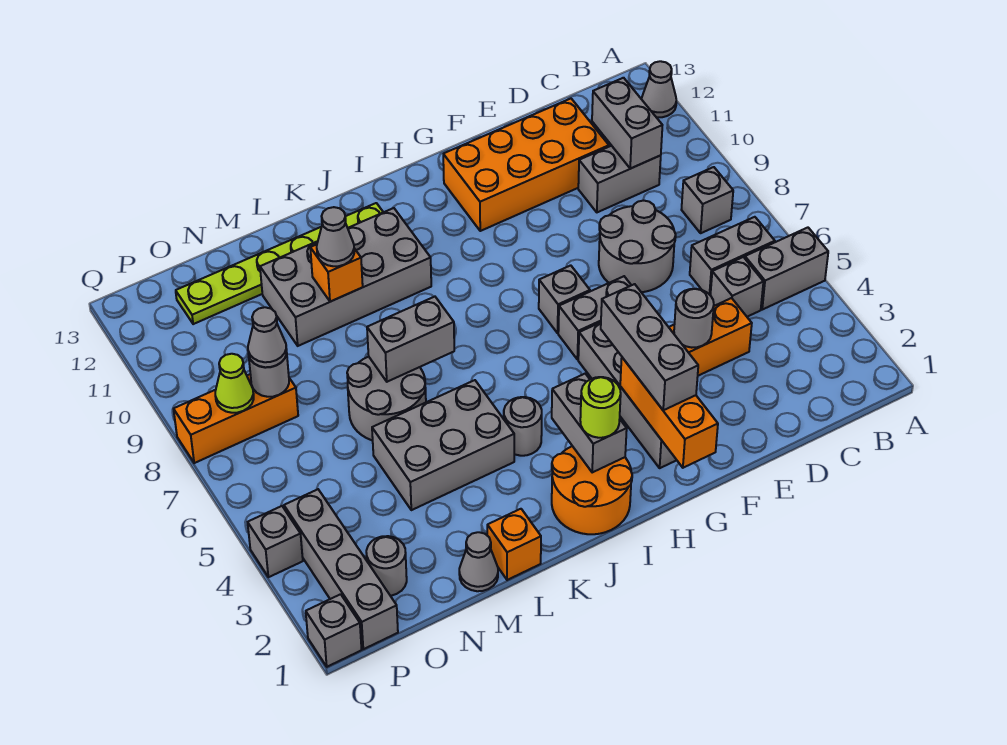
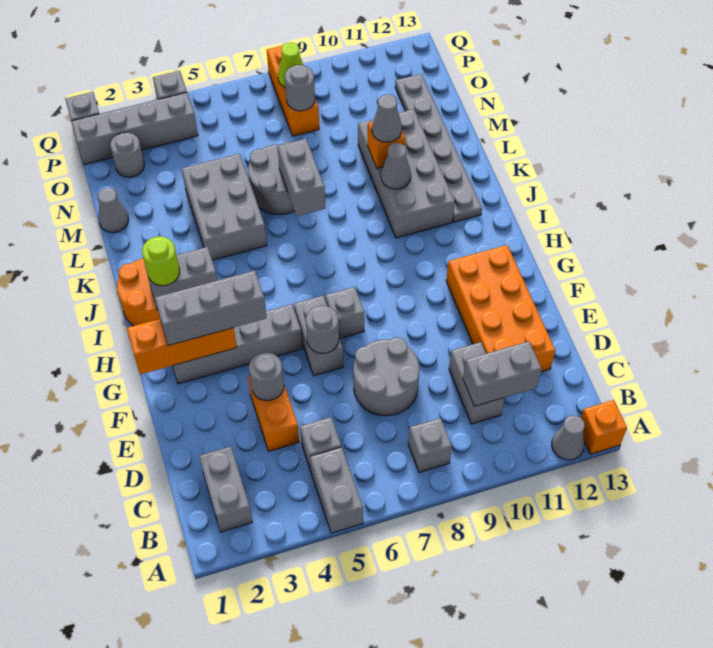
grey brick B6:C6 level 1 -> grey brick B2:C2 level 1
grey round brick J4 level 1 -> grey round brick F6 level 2
lime plate J12:O12 level 1 -> grey plate J12:O12 level 1
orange brick L1 level 1 -> orange brick A13 level 1
grey cone O8 level 3 -> grey cone K10 level 2

